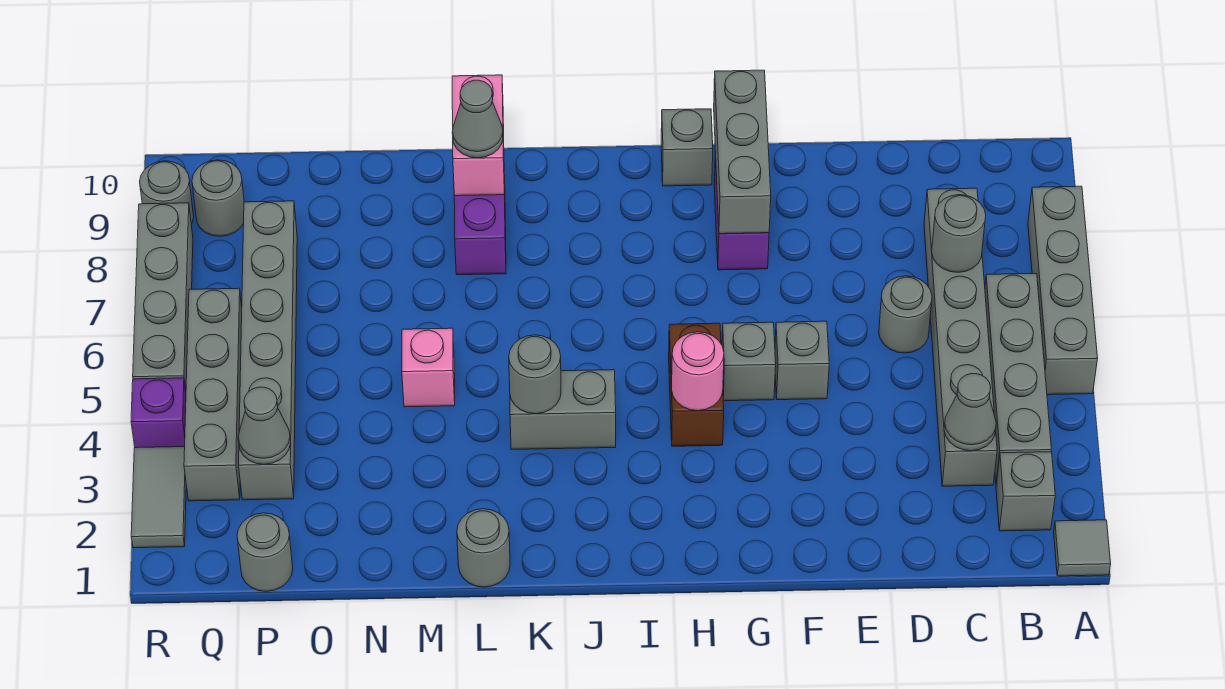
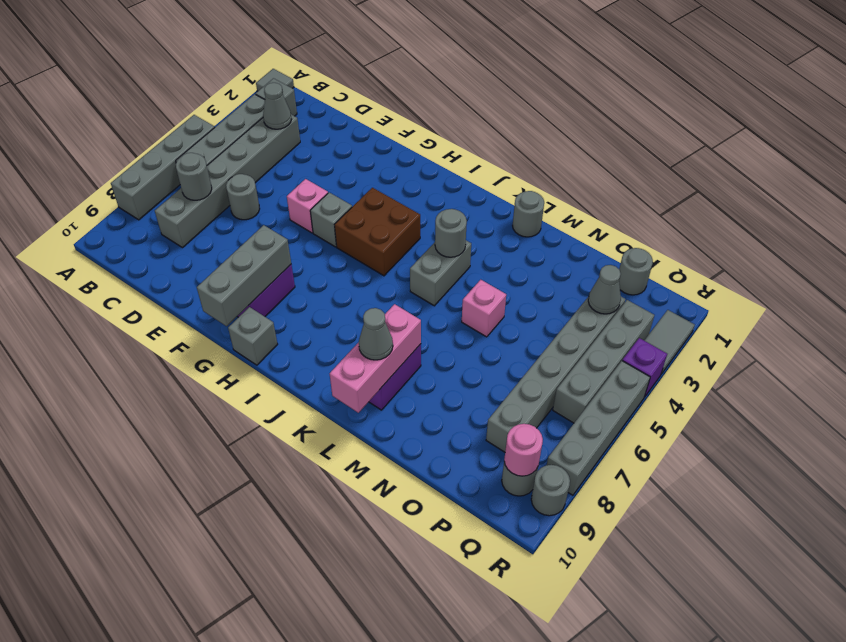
grey brick F5 level 1 -> pink brick F5 level 1
brown brick H4:H5 level 1 -> brown brick H4:I5 level 1
pink round brick H4 level 2 -> pink round brick Q9 level 2
grey brick J4:K4 level 1 -> grey brick K4:K5 level 1
pink brick L9:L10 level 2 -> pink brick L8:L10 level 2

